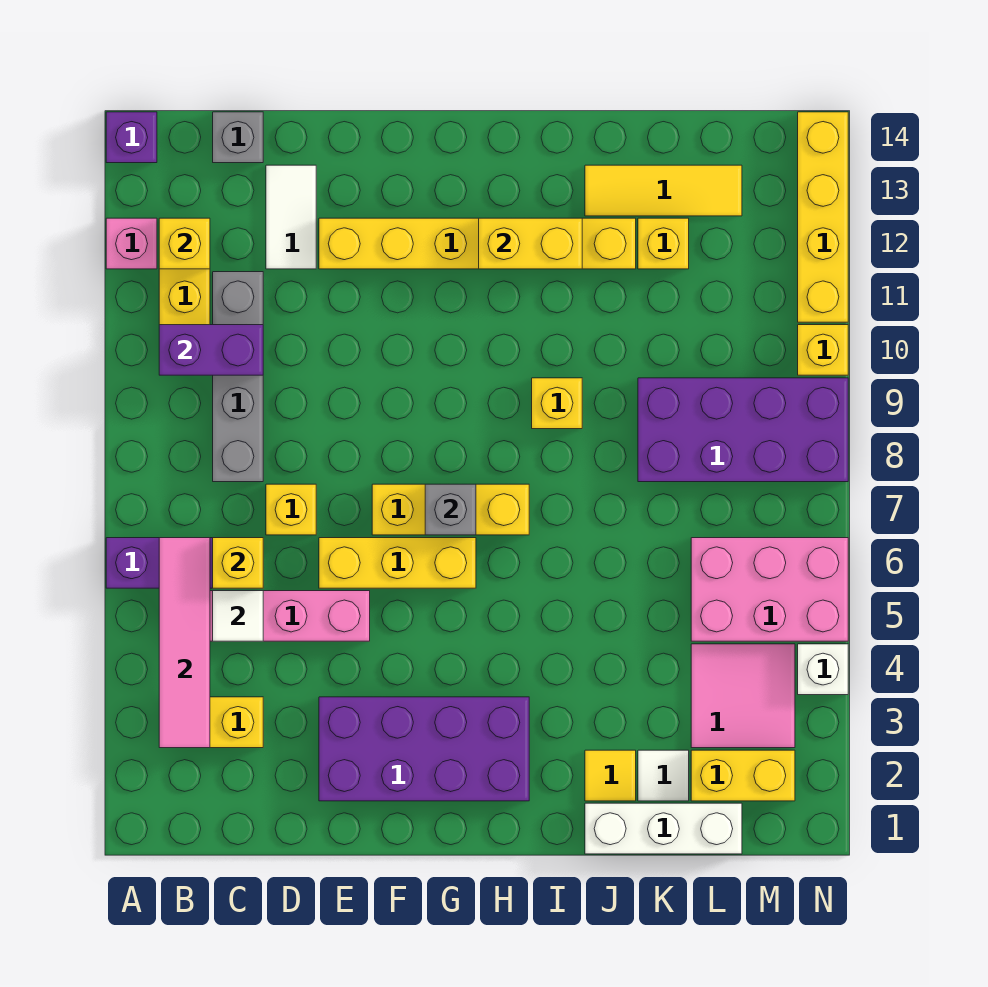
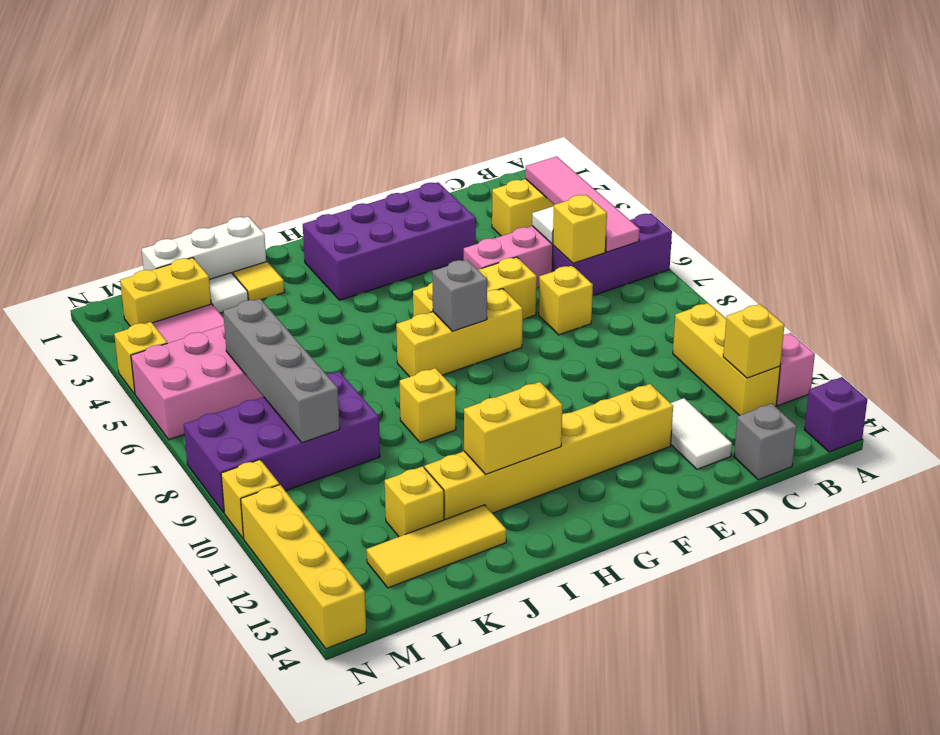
purple brick B10:C10 level 2 -> none
grey brick C8:C11 level 1 -> grey brick L6:L9 level 2
white brick N4 level 1 -> yellow brick N4 level 1

